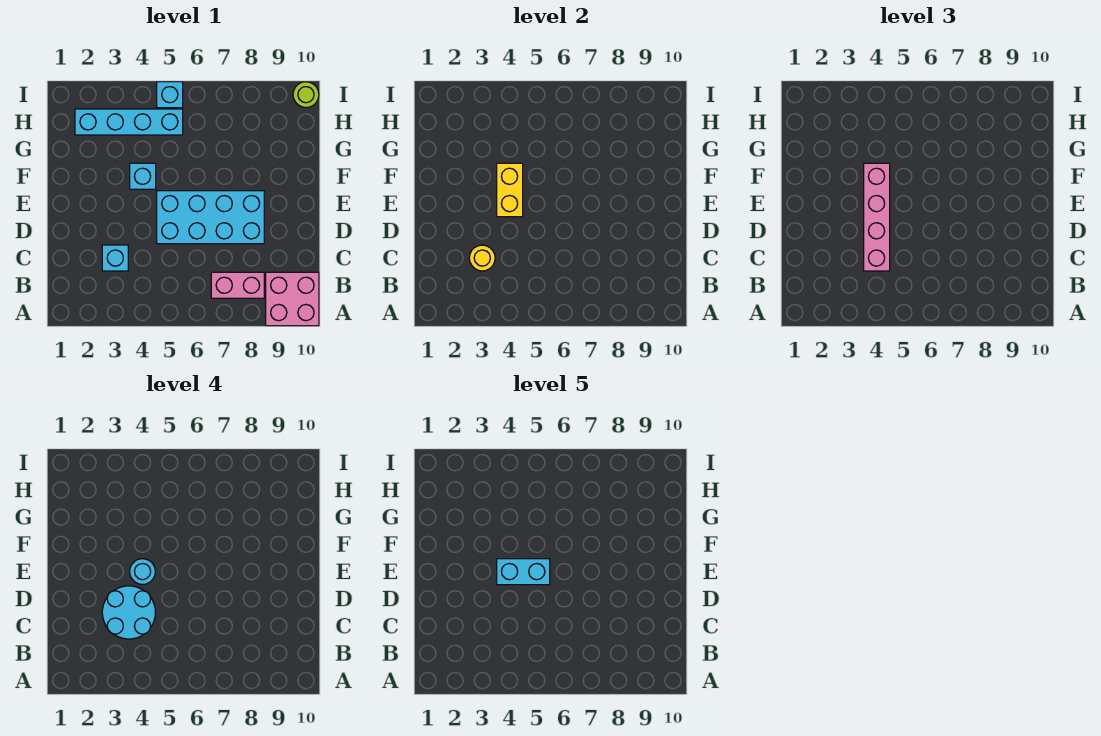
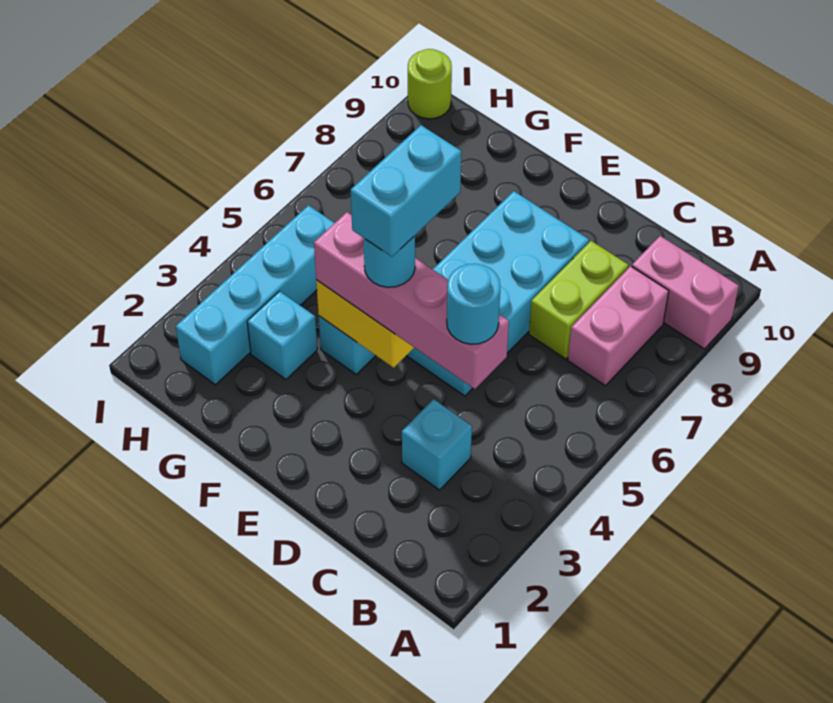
pink brick A9:B10 level 1 -> pink brick A9:B9 level 1
yellow round brick C3 level 2 -> none
cyan round brick C3:D4 level 4 -> cyan round brick C4 level 4
none -> lime brick C7:C8 level 1
cyan brick I5 level 1 -> cyan brick G3 level 1

